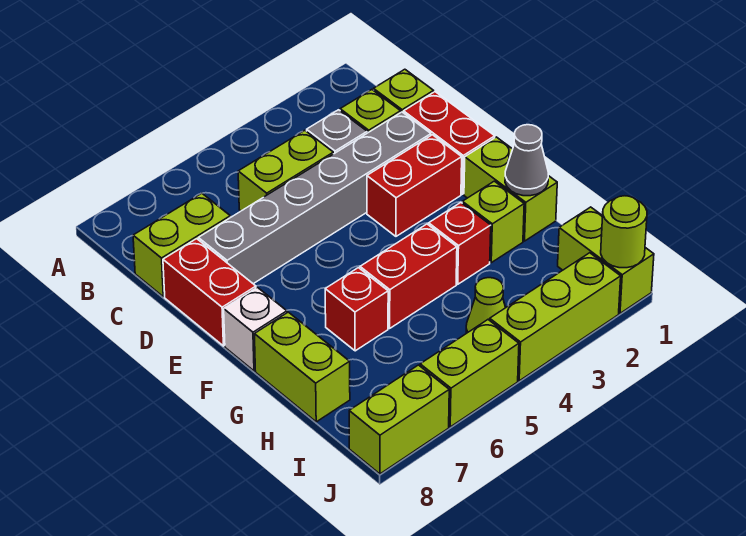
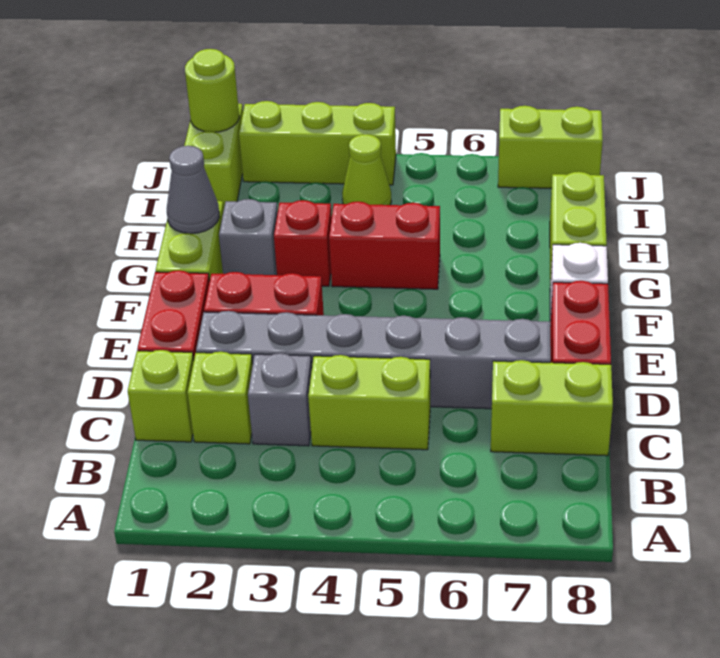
lime brick G2 level 1 -> grey brick G2 level 1
red brick G6 level 1 -> none
lime brick J5:J6 level 1 -> none

